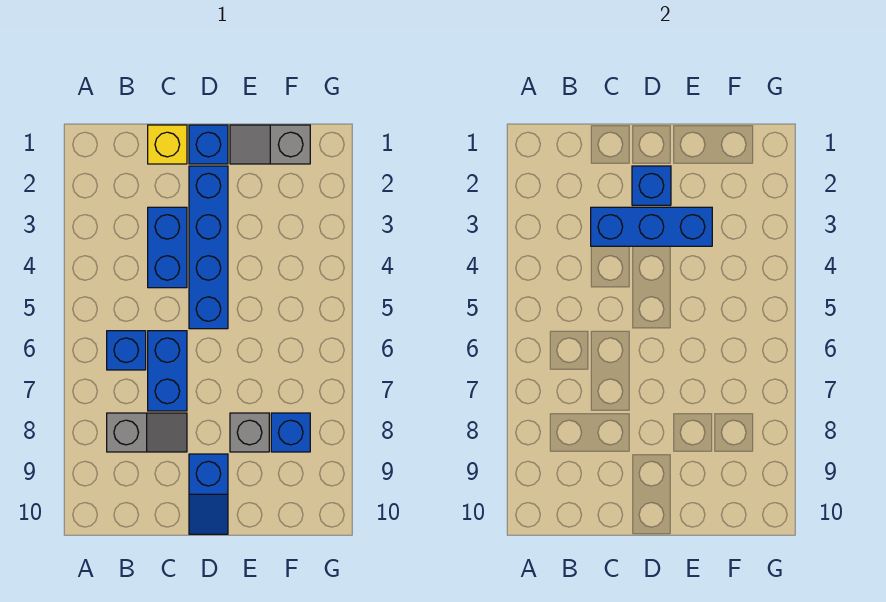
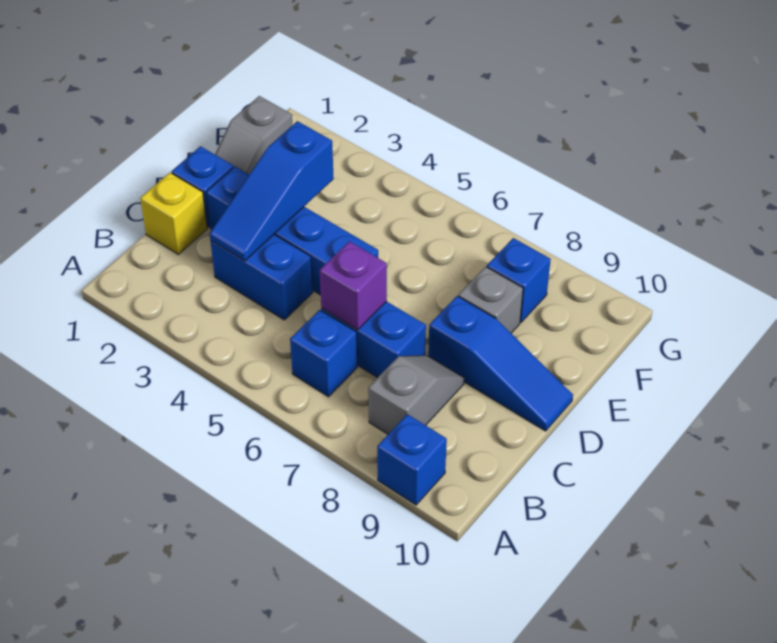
blue brick C3:E3 level 2 -> blue slope C3:E3 level 2 top E
none -> purple brick C6 level 2
blue brick D2 level 2 -> blue brick A9 level 1
blue slope D9:D10 level 1 top 9 -> blue slope D8:D10 level 1 top 8

